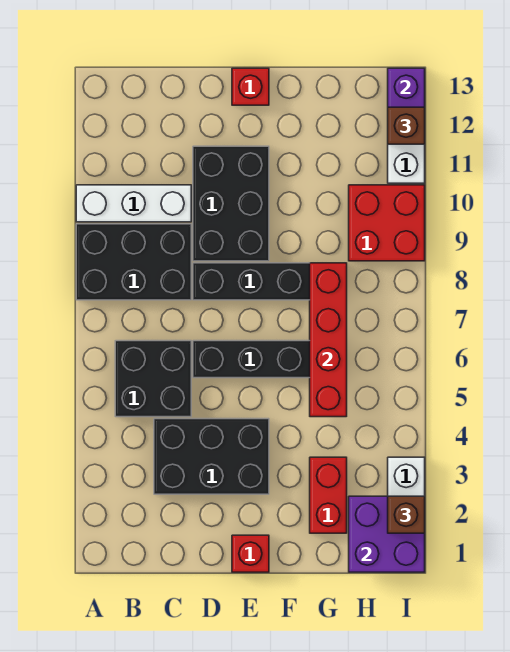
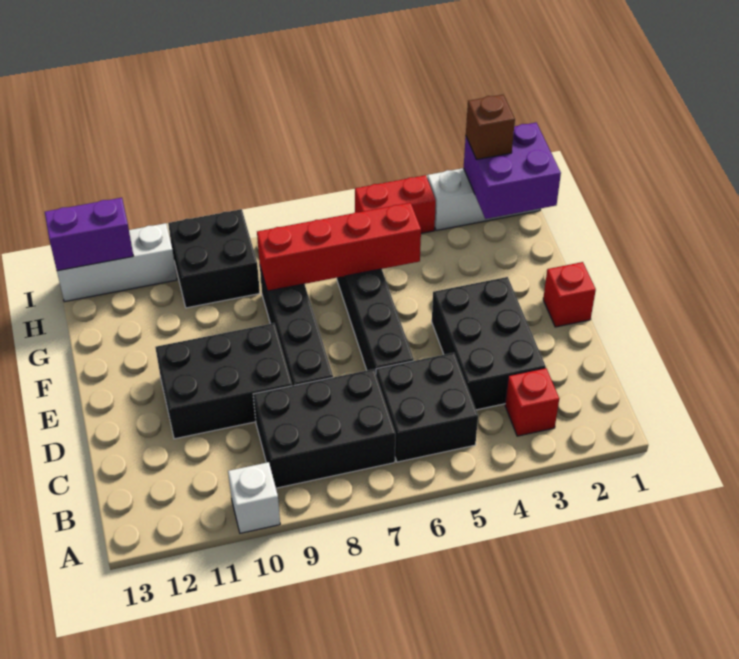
black brick A8:C9 level 1 -> black brick B7:C9 level 1
white brick A10:C10 level 1 -> white brick A10 level 1
red brick E13 level 1 -> red brick B3 level 1
red brick G2:G3 level 1 -> red brick I4:I5 level 1
red brick H9:I10 level 1 -> black brick H9:I10 level 1
brown brick I12 level 3 -> none

